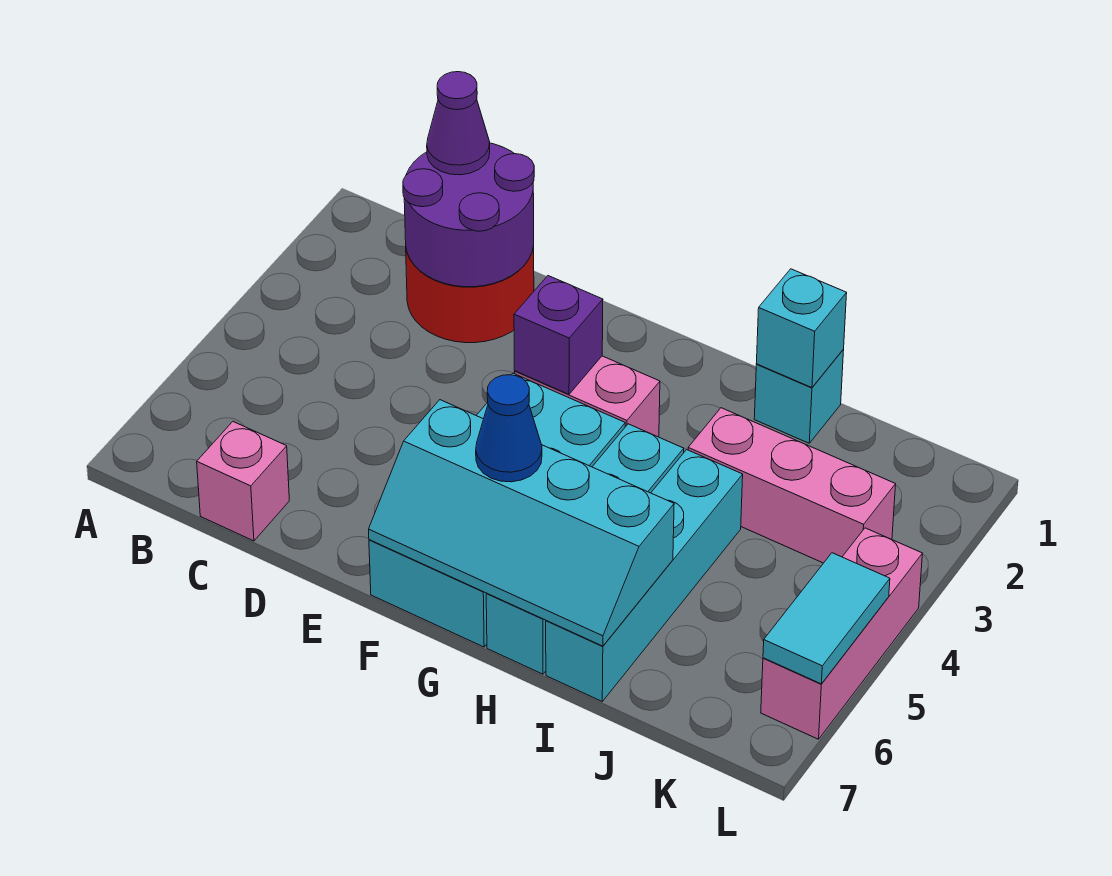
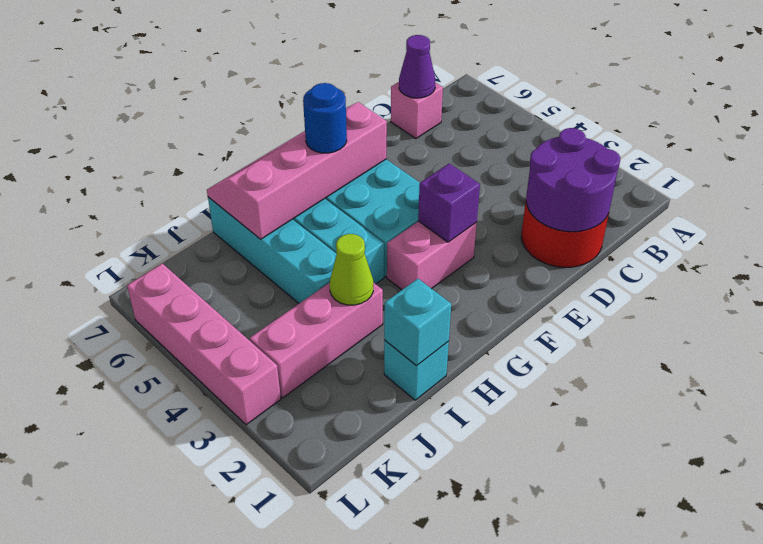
purple cone C1 level 3 -> purple cone C7 level 2
cyan slope F6:I7 level 2 top 6 -> pink slope F6:I7 level 2 top 6
blue cone G6 level 3 -> blue round brick G6 level 3
none -> lime cone I3 level 2
pink brick L4:L6 level 1 -> pink brick L3:L6 level 1
cyan tile L5:L6 level 2 -> none

